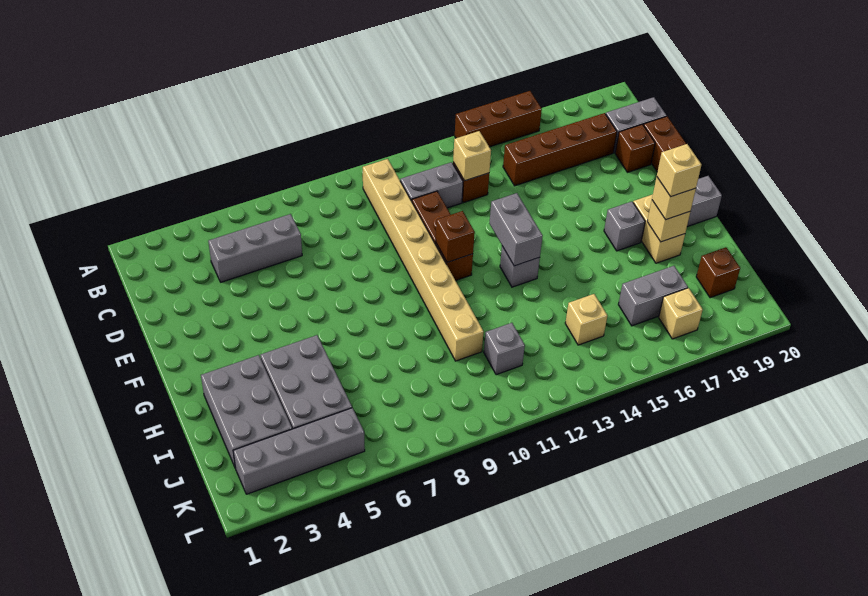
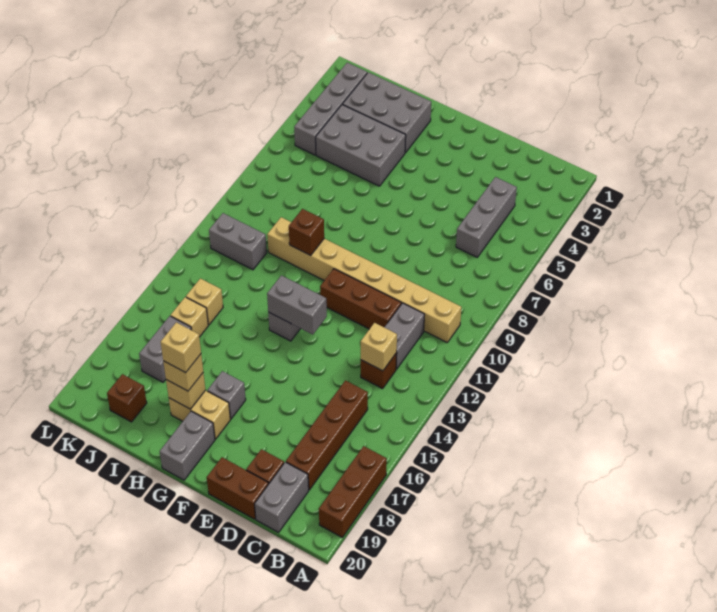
brown brick A14:A16 level 1 -> brown brick A17:A19 level 1
brown brick F11 level 2 -> brown brick H10 level 2
grey brick J11 level 1 -> grey brick J11:K11 level 1
tan brick K17 level 1 -> tan brick J15 level 1

